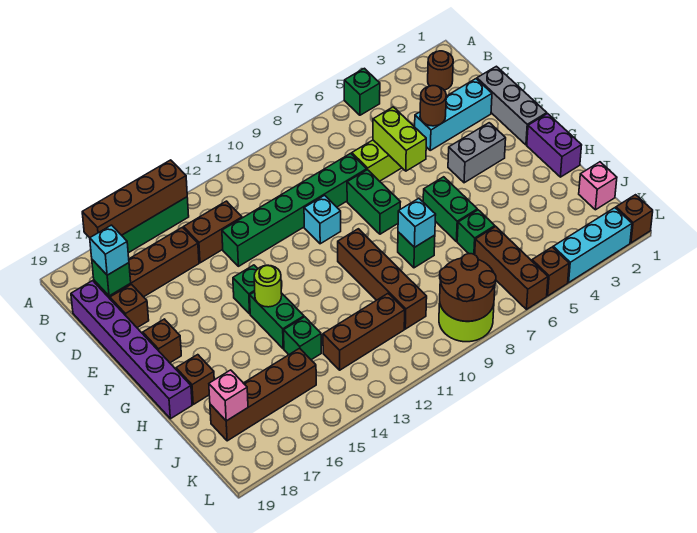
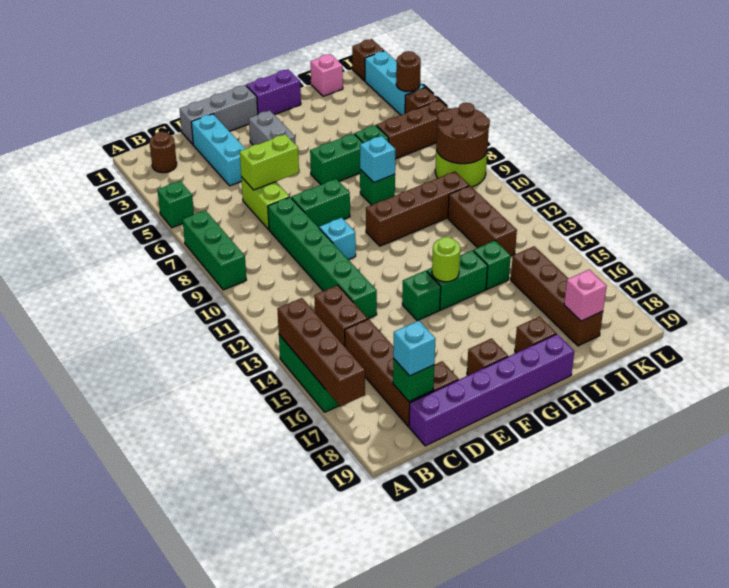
none -> green brick A7:A9 level 1
brown round brick D4 level 2 -> brown round brick L4 level 2

